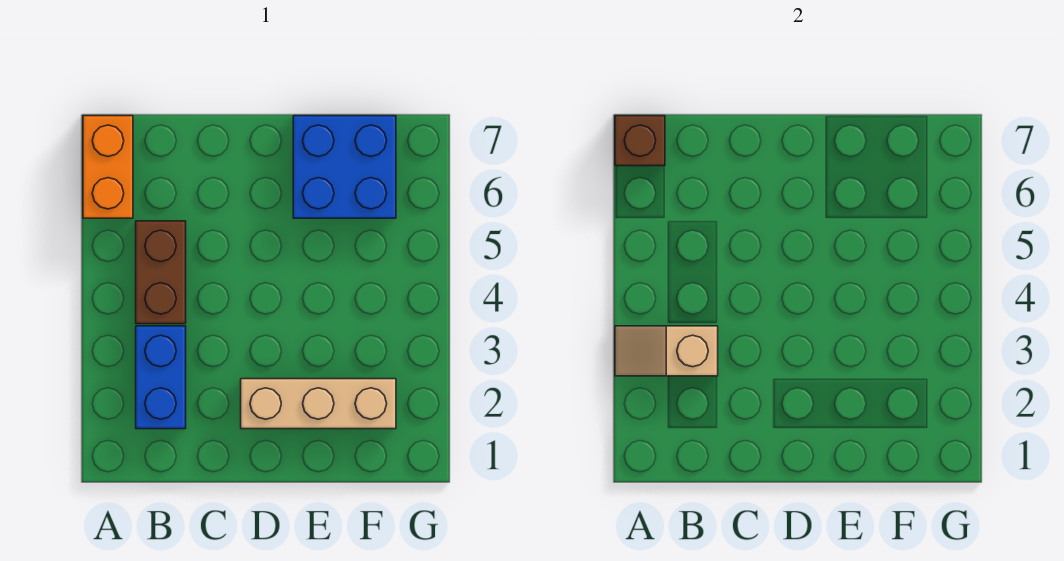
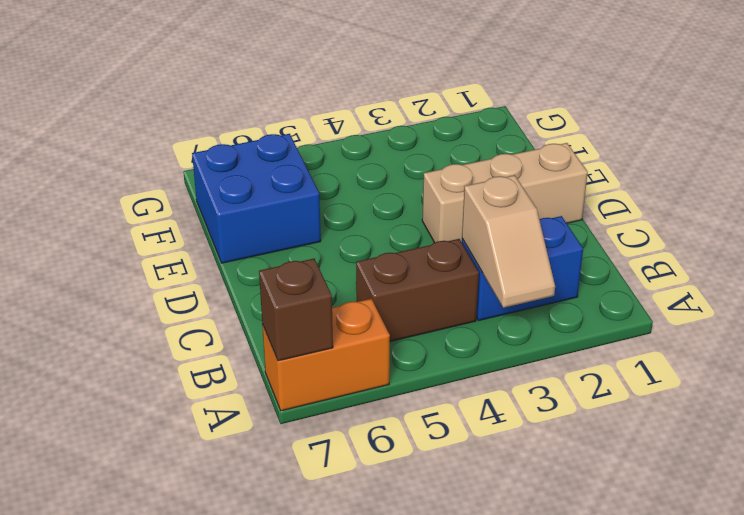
tan brick D2:F2 level 1 -> tan brick D1:D3 level 1

